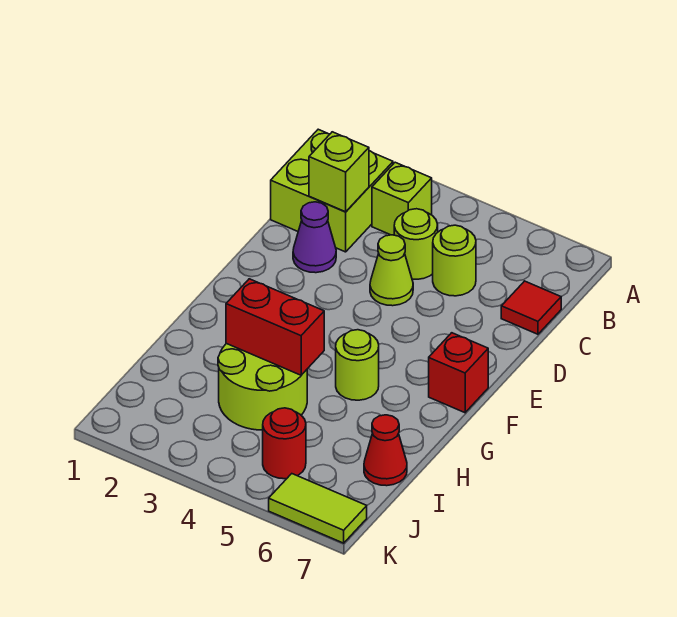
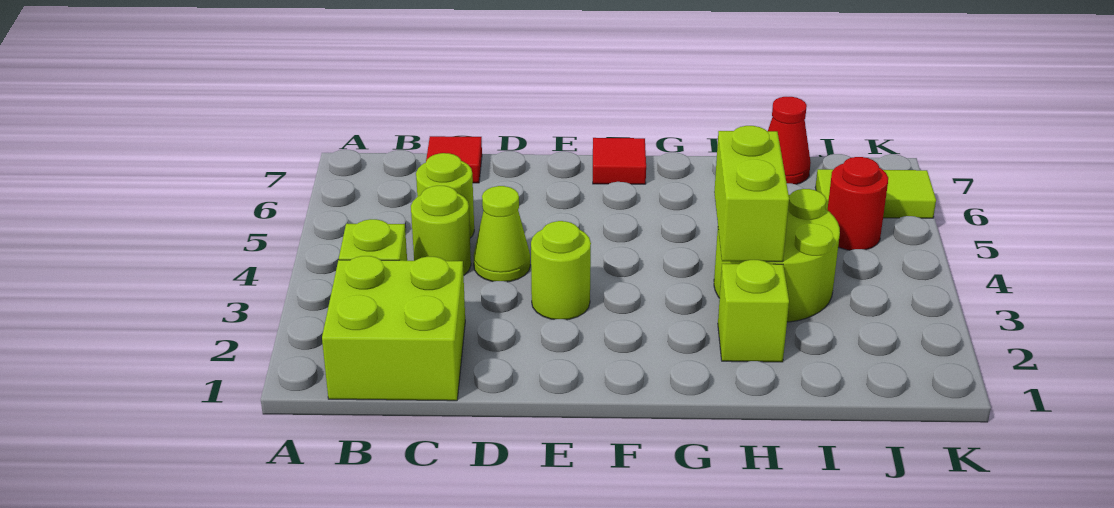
lime brick C2 level 2 -> lime brick H2 level 1
purple cone D2 level 1 -> none
red brick F7 level 1 -> red tile F7 level 1
lime round brick G5 level 1 -> lime round brick E3 level 1
red brick H3:H4 level 2 -> lime brick H3:H4 level 2
lime tile K6:K7 level 1 -> lime tile J6:K6 level 1

